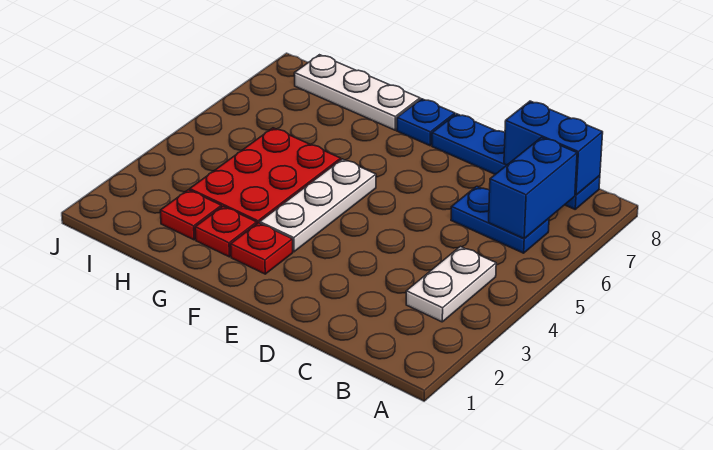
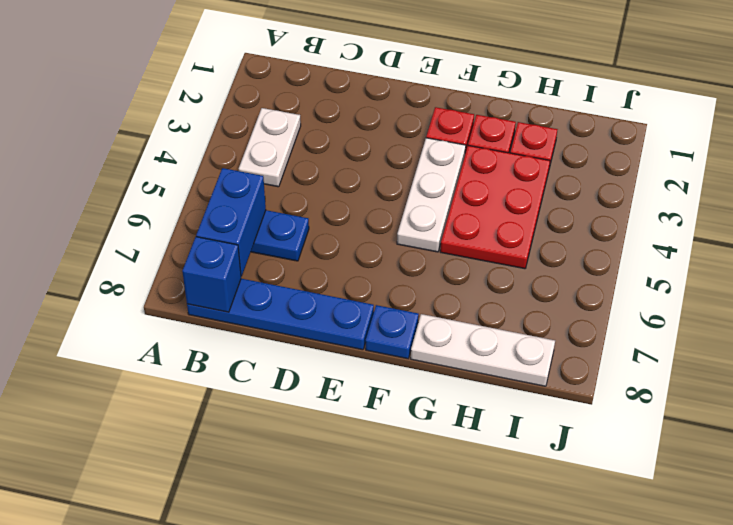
blue brick B8:C8 level 2 -> blue brick B8 level 2

